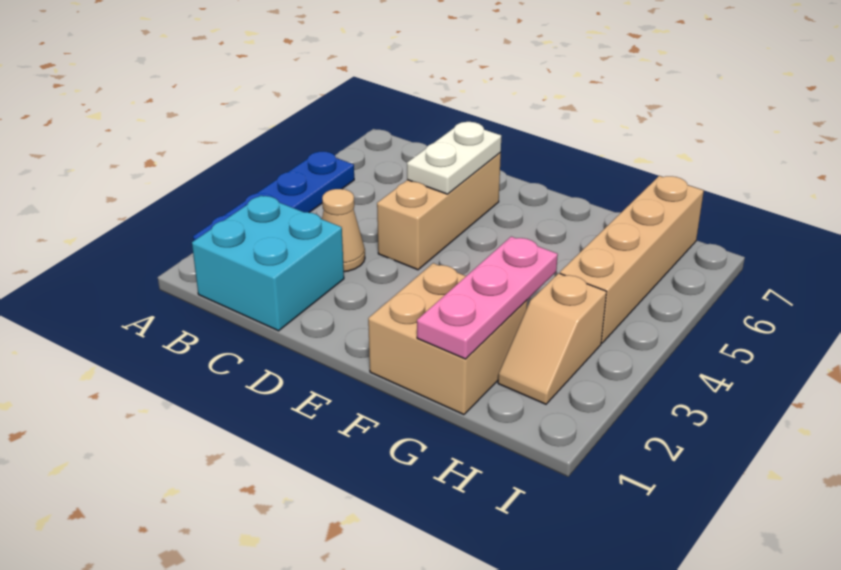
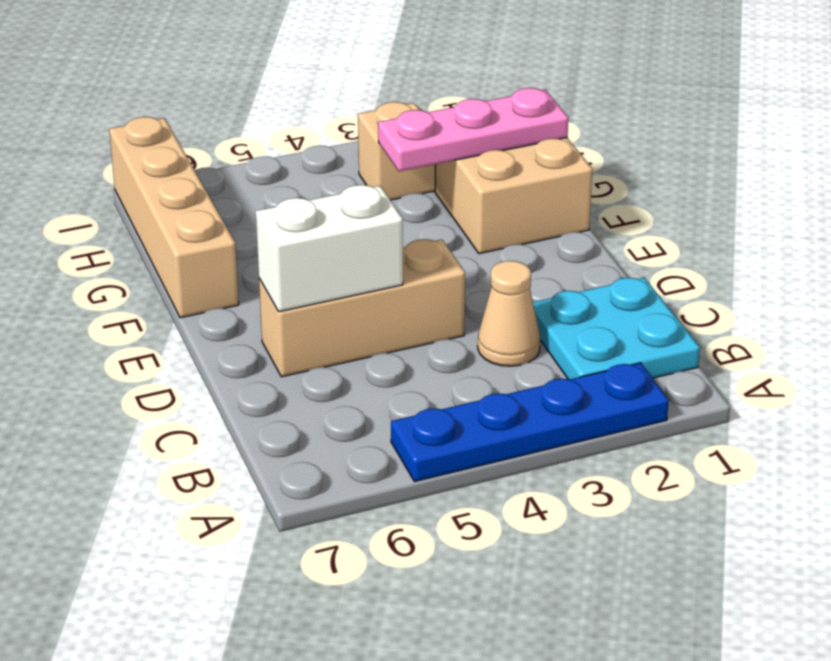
cyan brick B1:C2 level 1 -> cyan plate B1:C2 level 1
white plate D5:D6 level 2 -> white brick D5:D6 level 2
tan brick H4:H7 level 1 -> tan brick F7:I7 level 1

